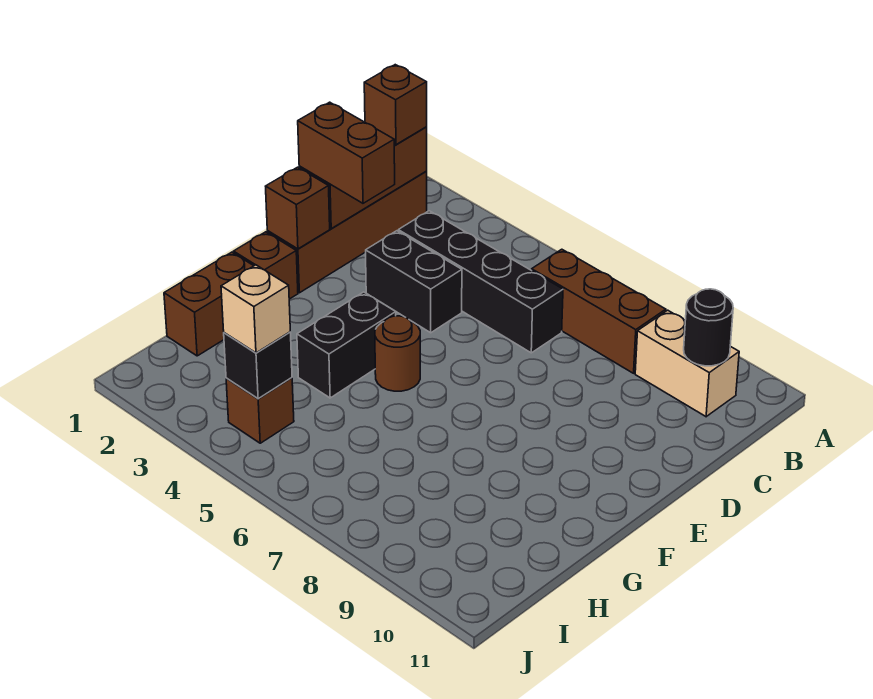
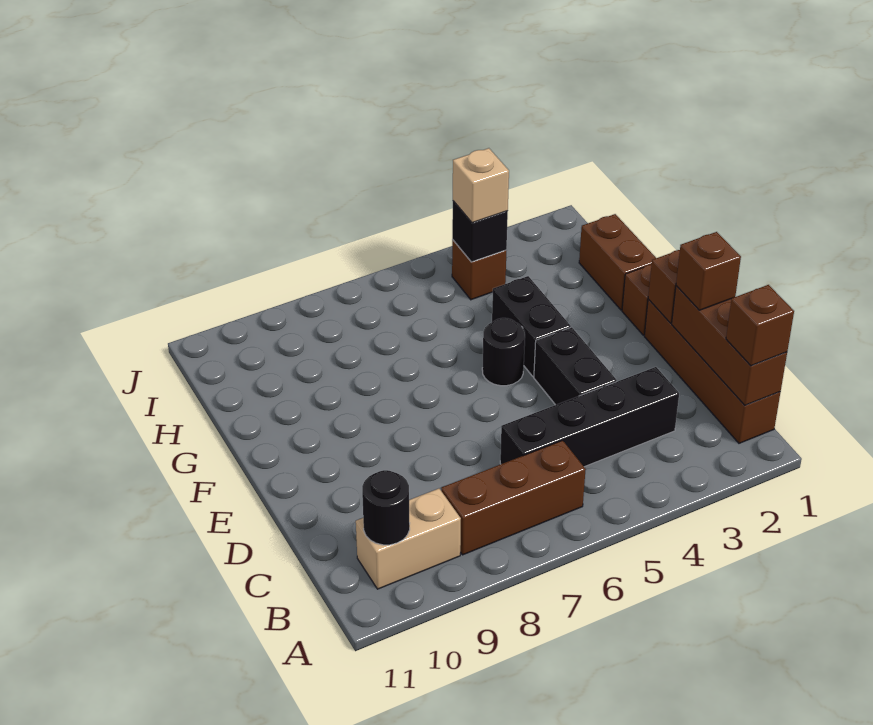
brown brick D1:D2 level 3 -> brown brick D1 level 3
black brick D3:D4 level 1 -> black brick D4:E4 level 1
brown round brick F5 level 1 -> black round brick F5 level 1

